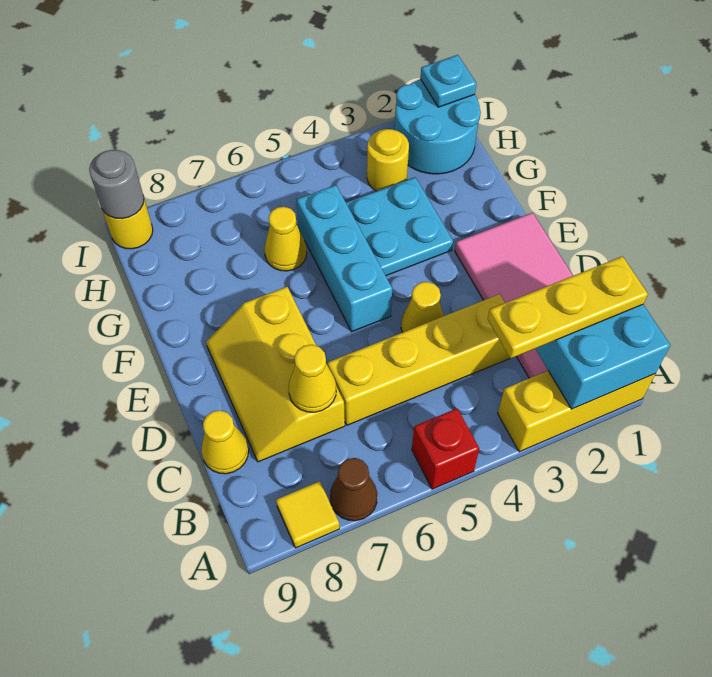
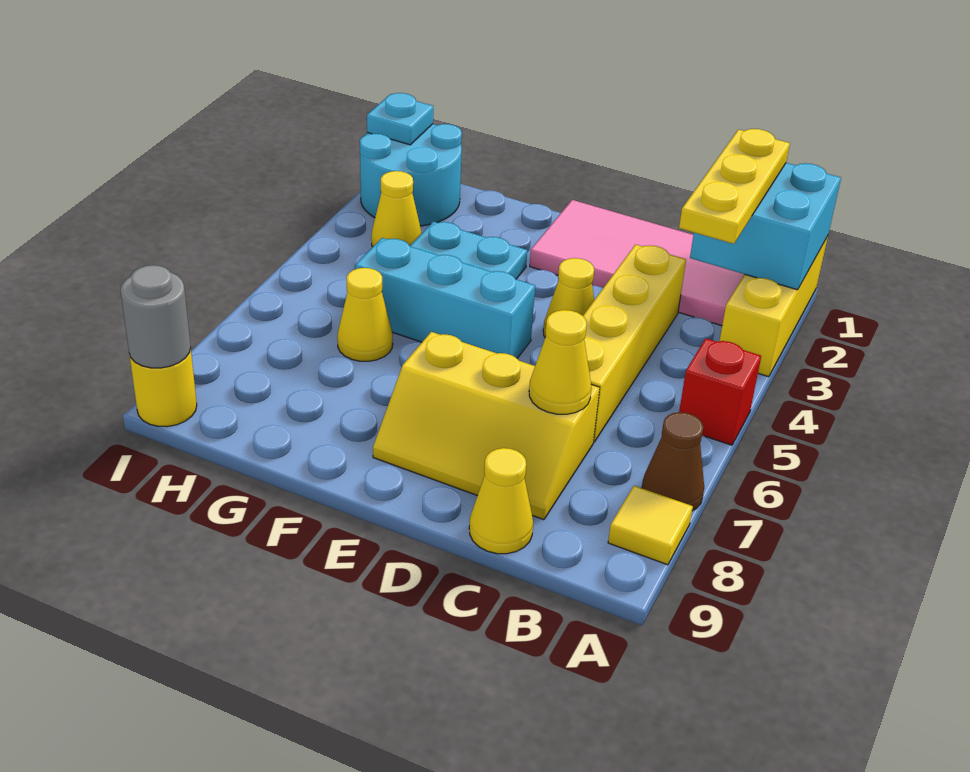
yellow round brick H3 level 1 -> yellow cone H3 level 1

